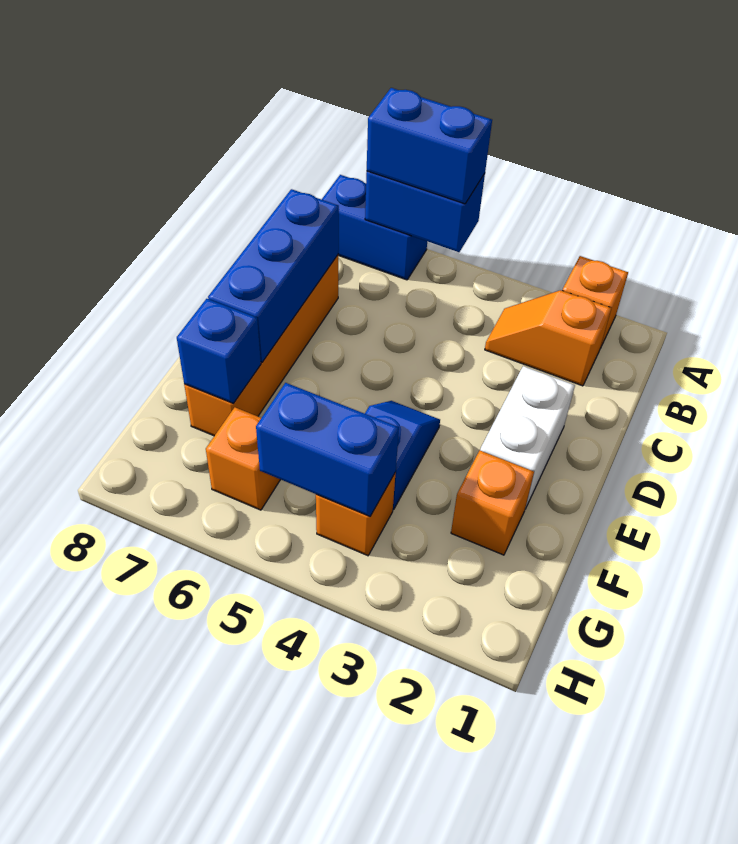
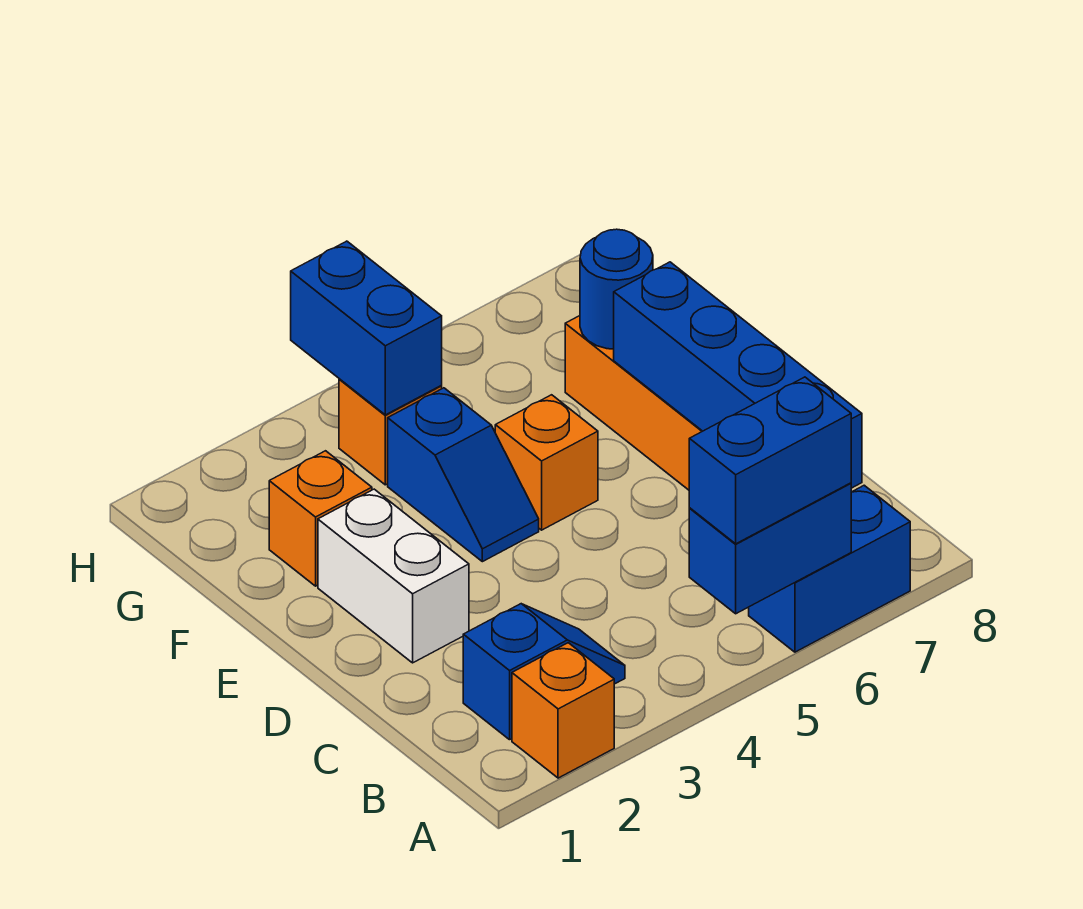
orange slope B2:B3 level 1 top 2 -> blue slope B2:B3 level 1 top 2
blue brick C7:E7 level 2 -> blue brick B7:E7 level 2
blue brick F7 level 2 -> blue round brick F7 level 2
blue brick G4:G5 level 2 -> blue brick G4:H4 level 2
orange brick G6 level 1 -> orange brick E5 level 1

